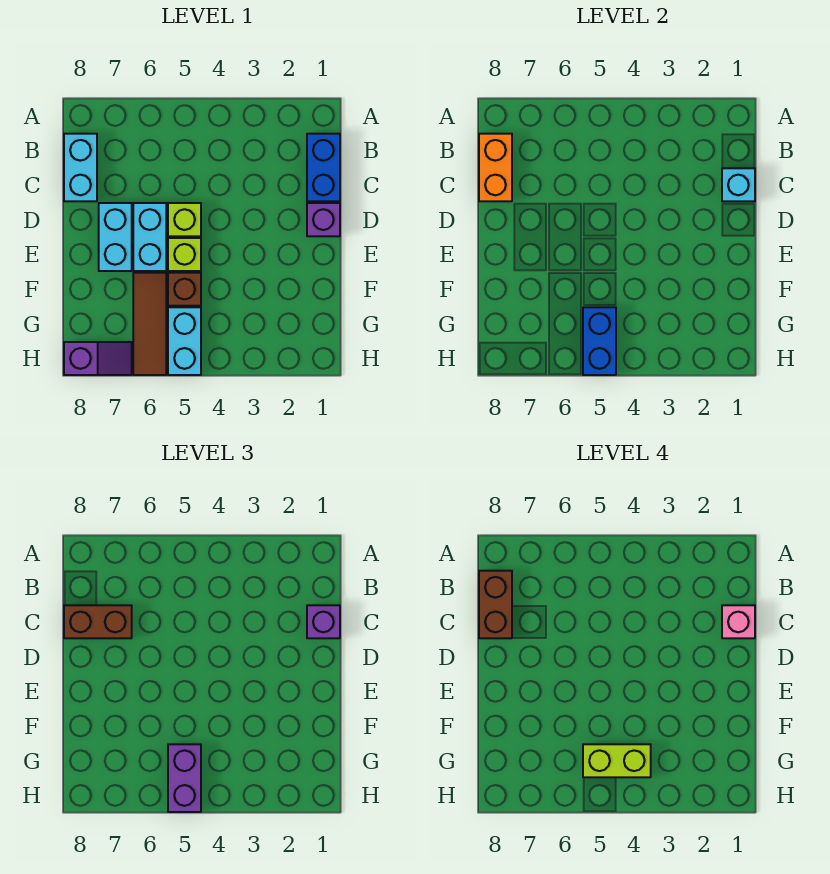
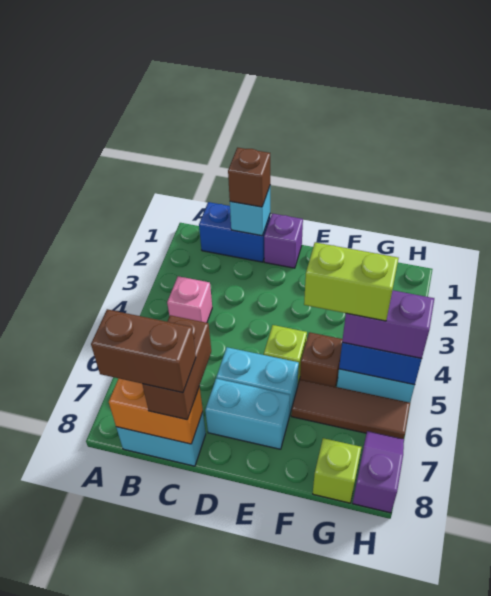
purple brick C1 level 3 -> brown brick C1 level 3
pink brick C1 level 4 -> pink brick B4 level 1
lime brick D5 level 1 -> lime brick G8 level 1
lime brick G4:G5 level 4 -> lime brick F5:G5 level 4

